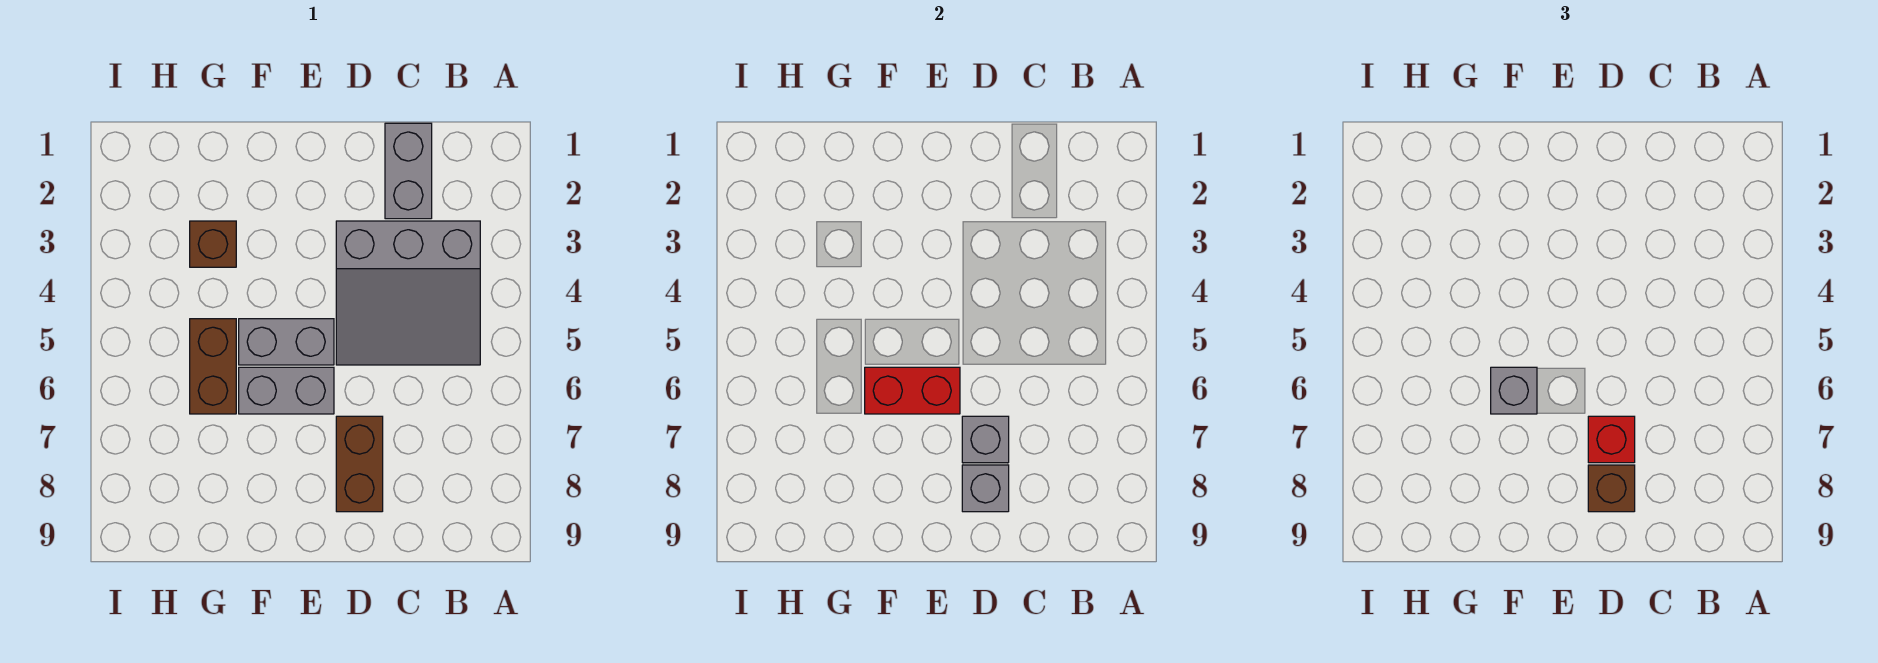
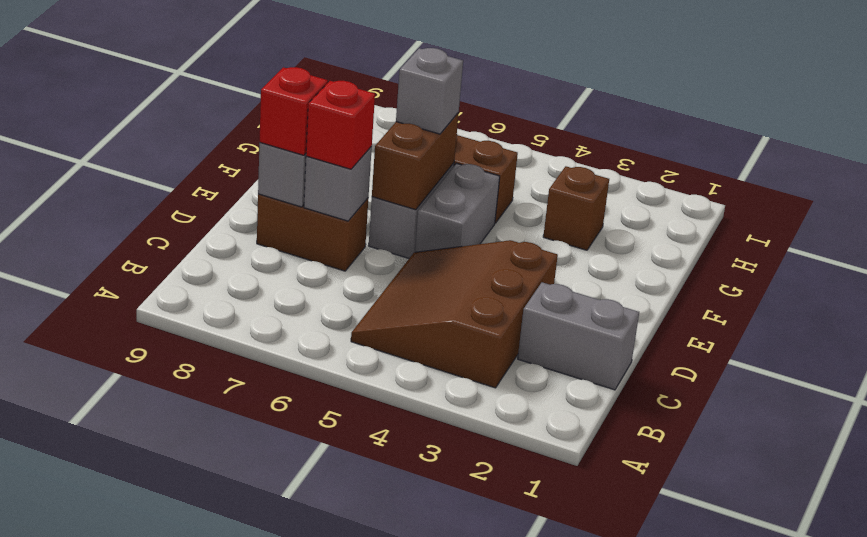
grey slope B3:D5 level 1 top 3 -> brown slope B3:D5 level 1 top 3
brown brick D8 level 3 -> red brick D8 level 3
red brick E6:F6 level 2 -> brown brick E6:F6 level 2

